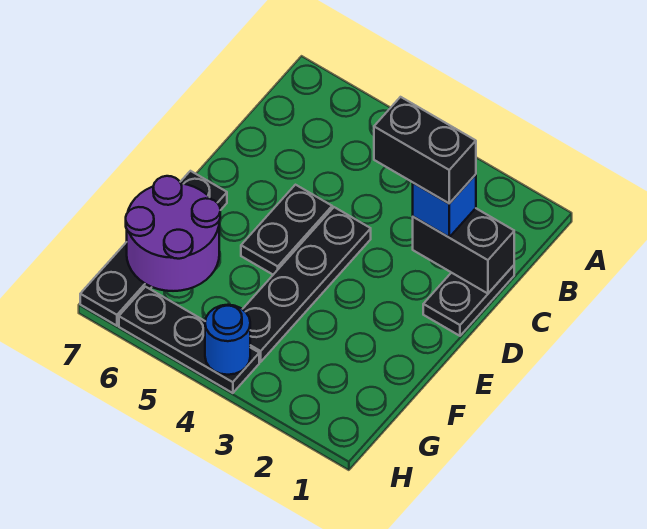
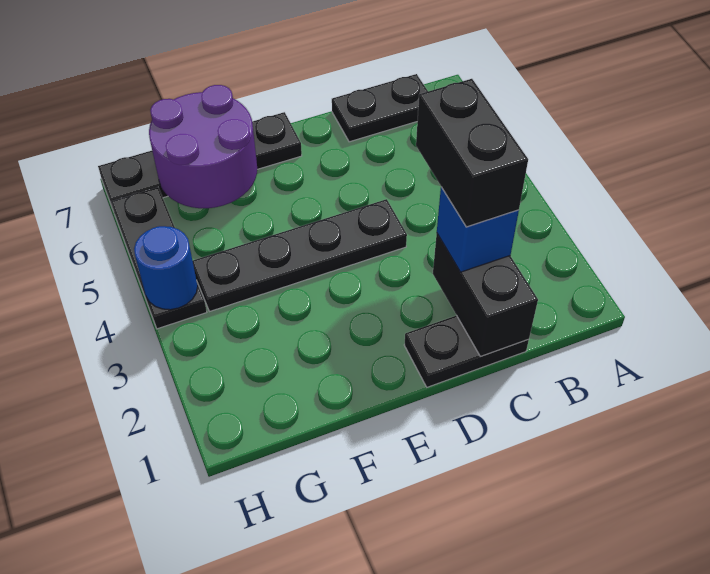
black plate D5:E5 level 1 -> black plate B7:C7 level 1

